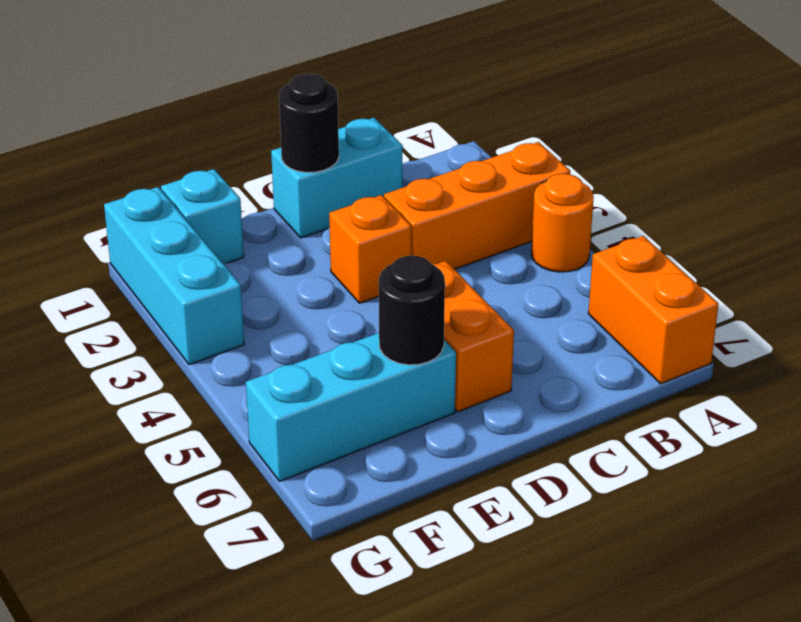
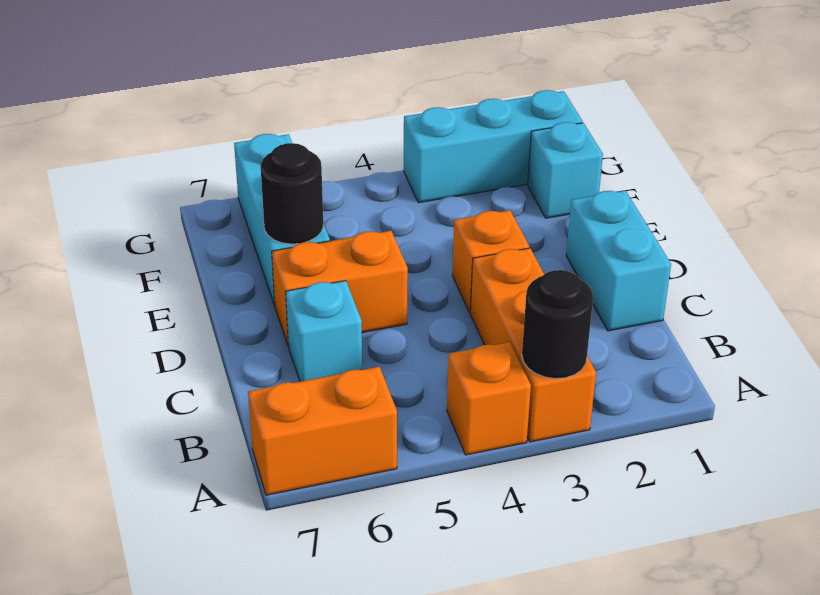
orange round brick A4 level 1 -> orange brick A4 level 1
none -> cyan brick C6 level 1
black round brick D1 level 2 -> black round brick A3 level 2

